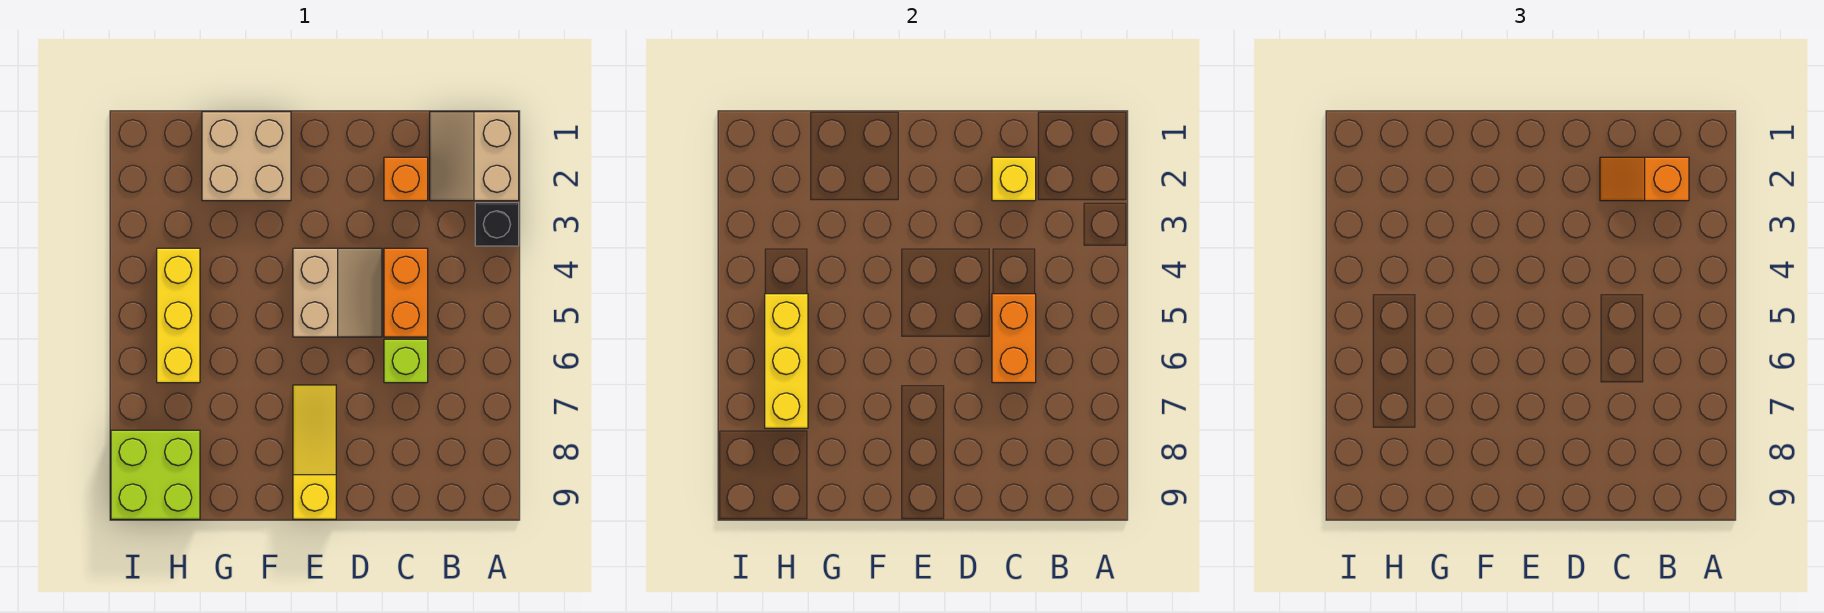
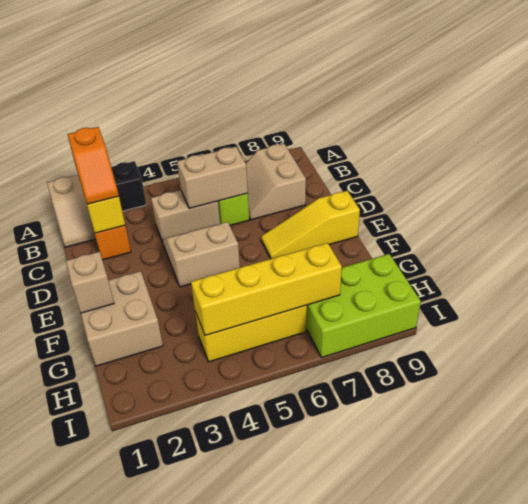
none -> tan slope B7:C8 level 1 top 8
orange brick C4:C5 level 1 -> tan brick C4:C5 level 1
orange brick C5:C6 level 2 -> tan brick C5:C6 level 2
none -> tan brick F1 level 2
yellow brick H5:H7 level 2 -> yellow brick H4:H7 level 2
lime brick H8:I9 level 1 -> lime brick H7:I9 level 1

